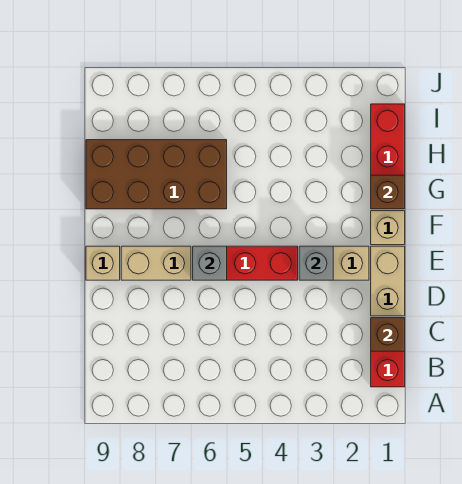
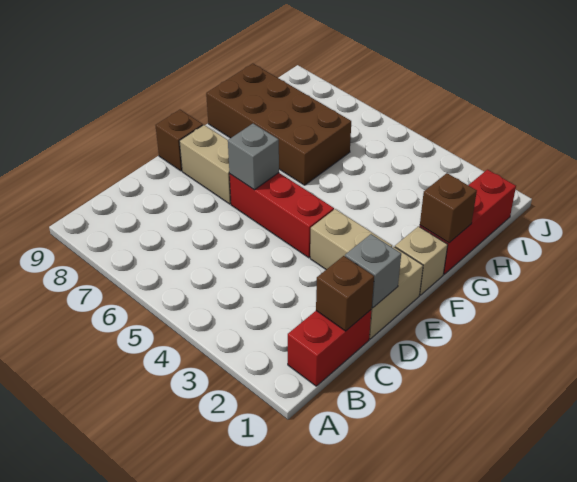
grey brick E3 level 2 -> grey brick D1 level 2
tan brick E9 level 1 -> brown brick E9 level 1

